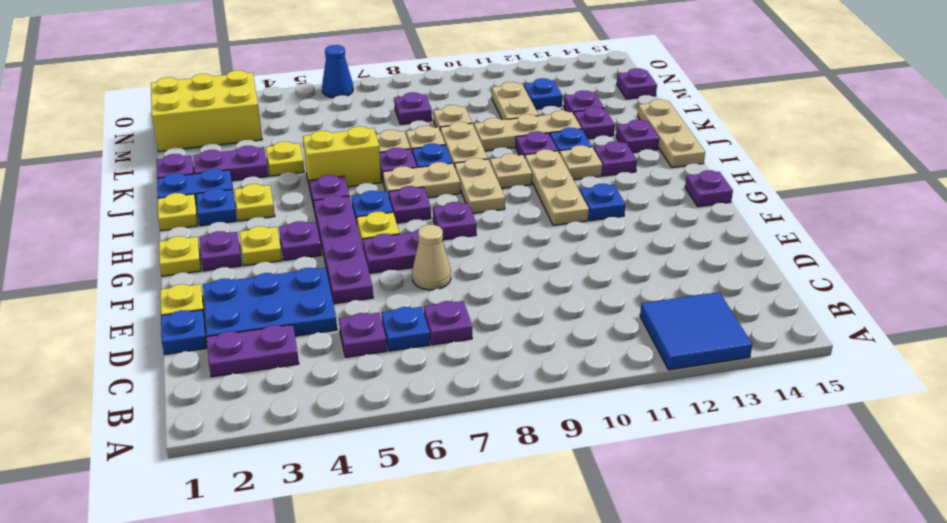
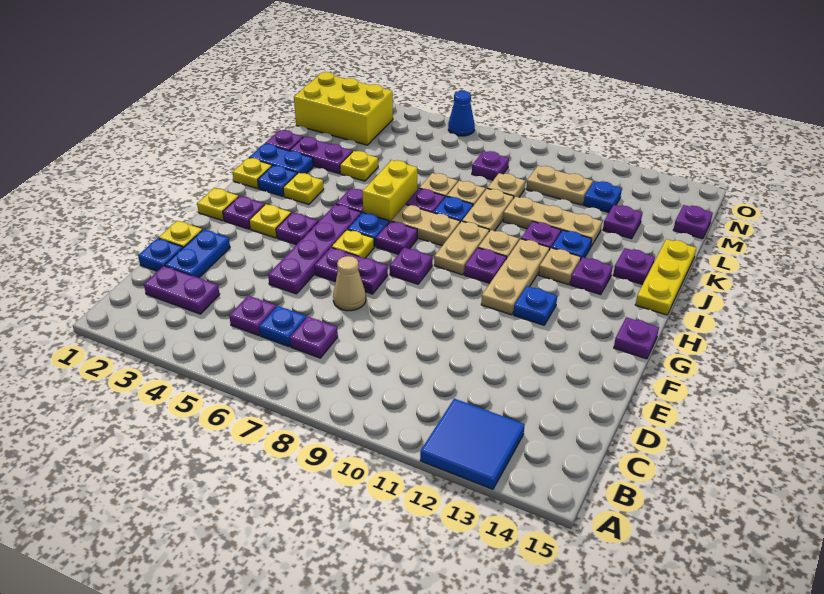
blue plate D2:E4 level 1 -> blue plate D2:E2 level 1
tan plate I15:K15 level 1 -> yellow plate I15:K15 level 1
yellow brick J5:J6 level 1 -> yellow brick I6:J6 level 1
purple plate K13 level 1 -> purple plate H10 level 1
tan plate L11:M11 level 1 -> tan plate M10:M11 level 1

